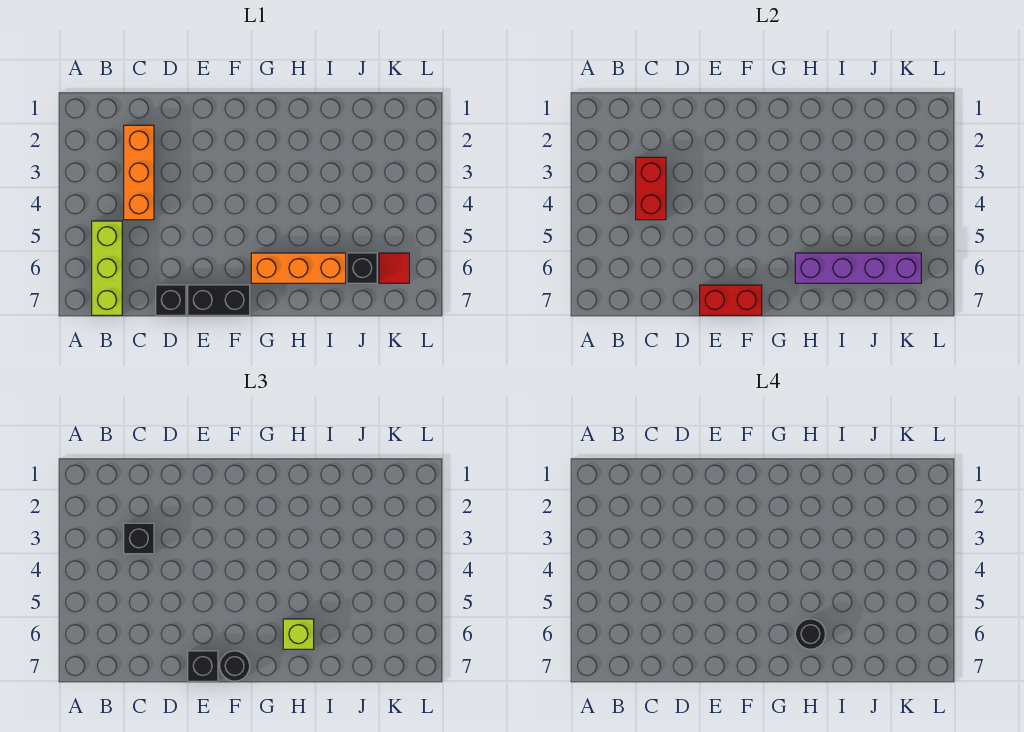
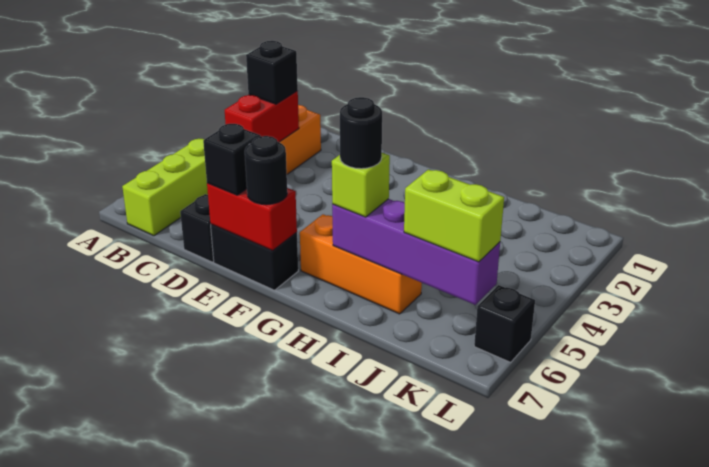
black brick J6 level 1 -> black brick L6 level 1
none -> lime brick J6:K6 level 3
red tile K6 level 1 -> none

